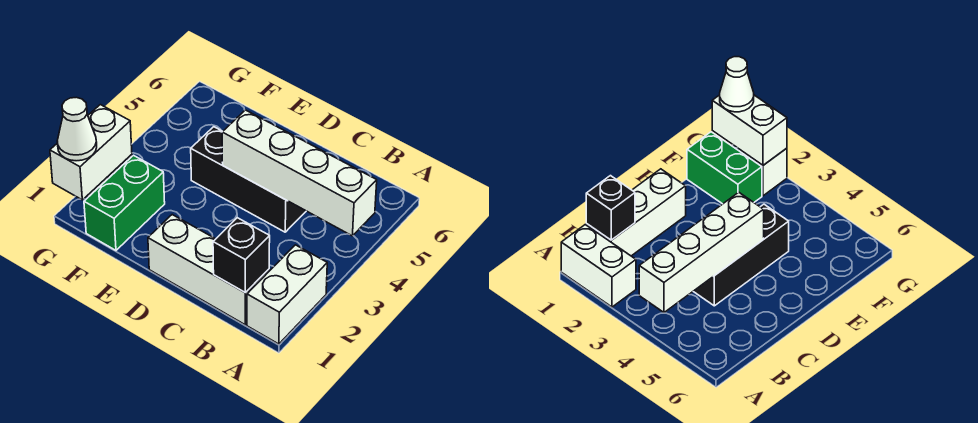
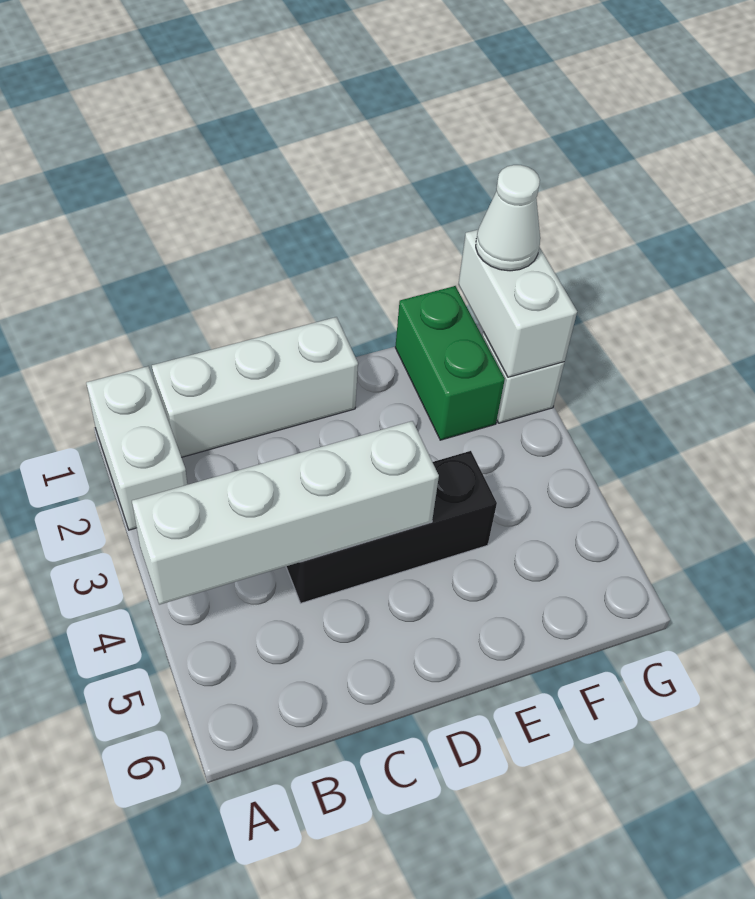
black brick B1 level 2 -> none

